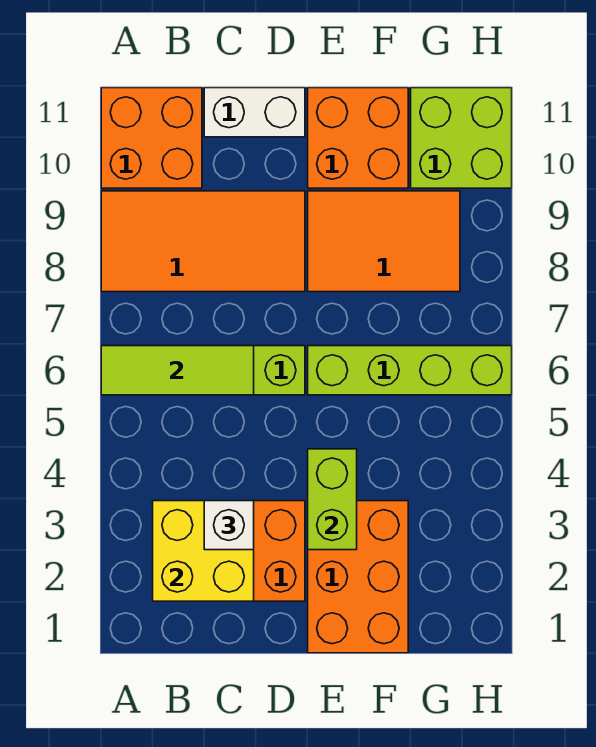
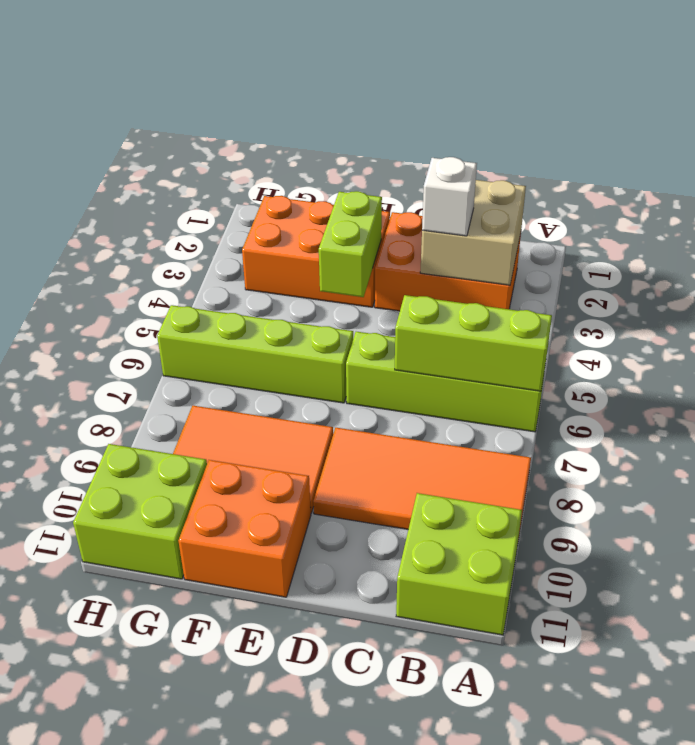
lime tile A6:C6 level 2 -> lime brick A6:C6 level 2
orange brick A10:B11 level 1 -> lime brick A10:B11 level 1
yellow brick B2:C3 level 2 -> tan brick B2:C3 level 2
white brick C11:D11 level 1 -> none
orange brick E1:F3 level 1 -> orange brick E2:G3 level 1

